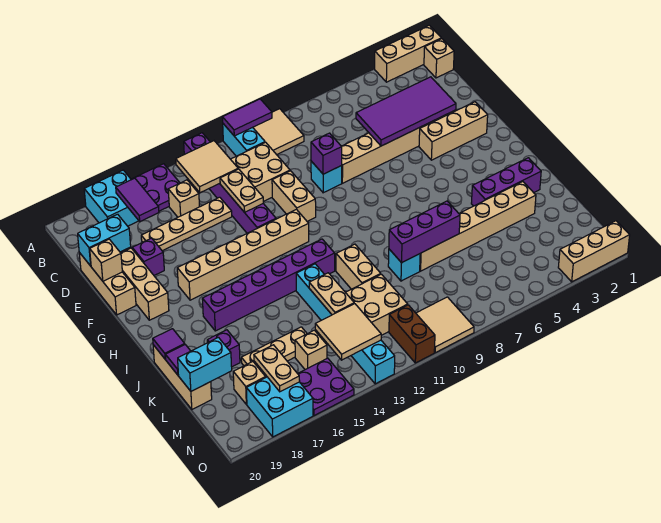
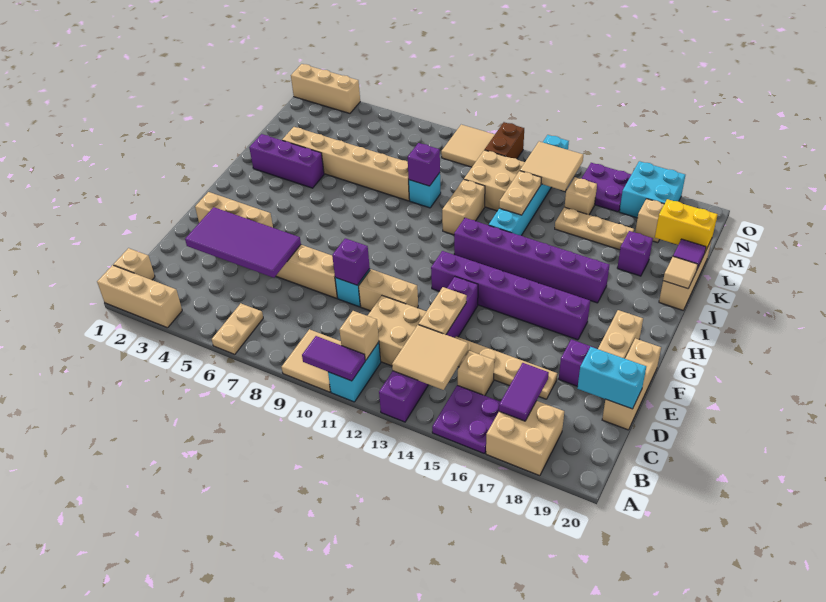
cyan brick A17:B18 level 1 -> tan brick A17:B18 level 1
tan brick E11:F11 level 1 -> tan brick E10:E11 level 1
tan brick E20 level 2 -> tan brick B11 level 2
tan brick G12:G17 level 1 -> purple brick G12:G17 level 1
purple tile J20 level 2 -> tan tile J20 level 2
purple brick K7:K9 level 2 -> purple brick K9 level 2
cyan brick L19:L20 level 2 -> yellow brick L19:L20 level 2
tan plate M17:N17 level 2 -> tan plate A6:B6 level 1

